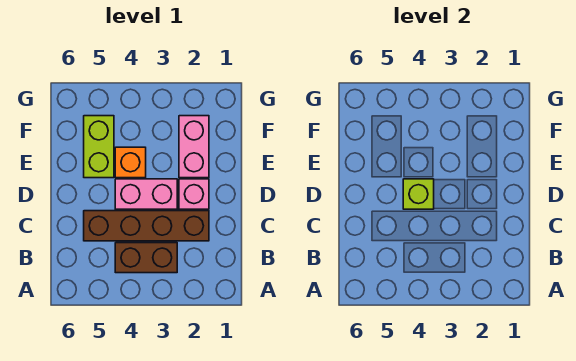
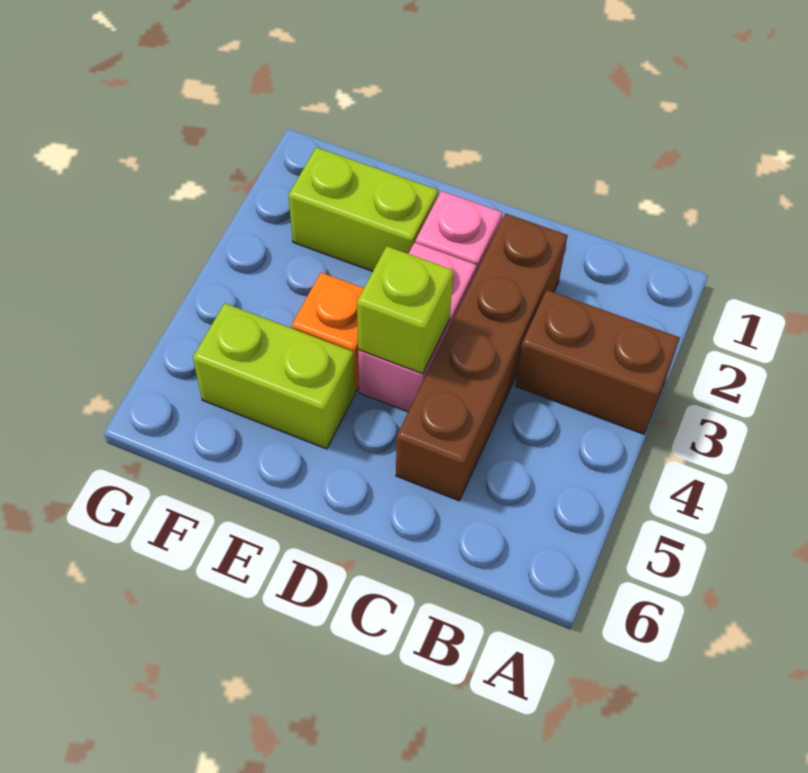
brown brick B3:B4 level 1 -> brown brick A3:B3 level 1
pink brick E2:F2 level 1 -> lime brick E2:F2 level 1

